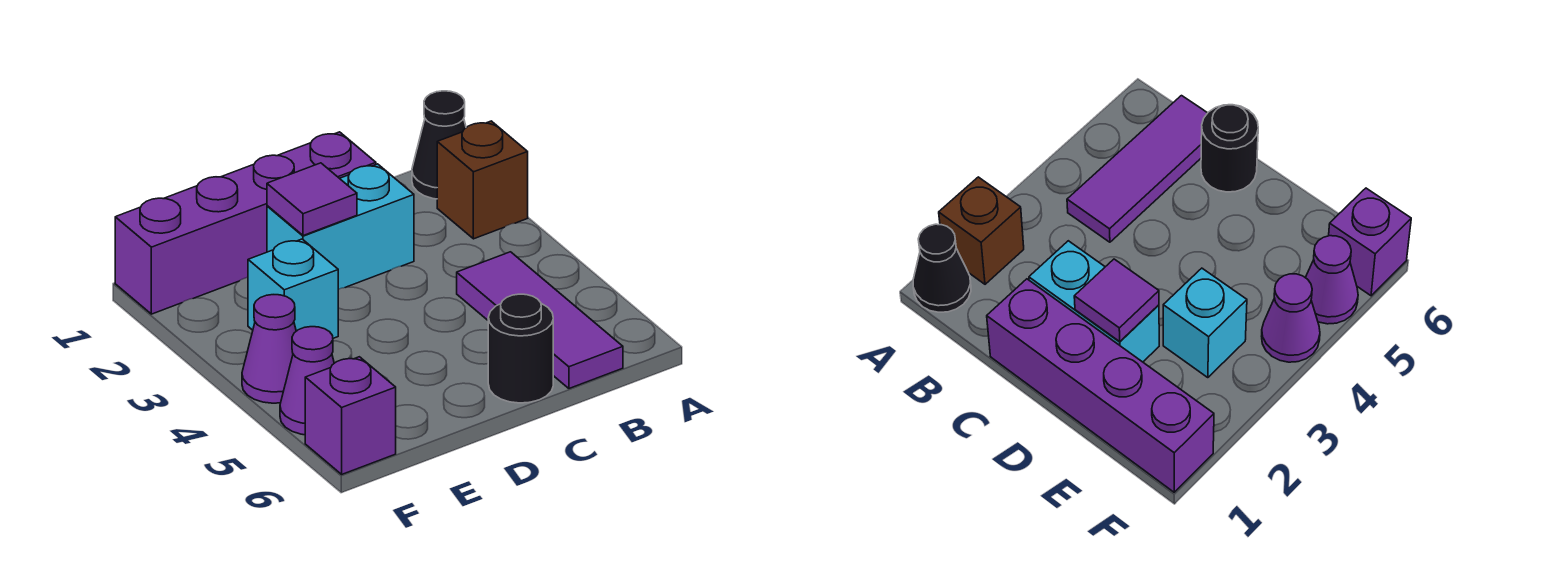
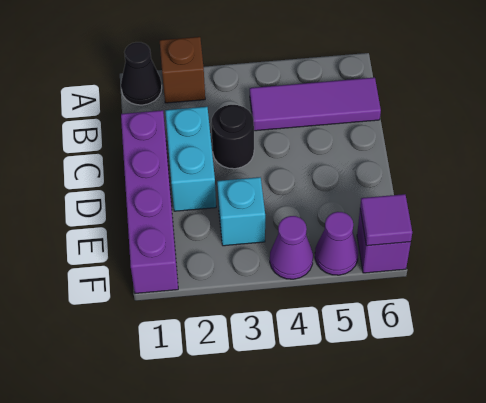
black round brick C6 level 1 -> black round brick C3 level 1
purple tile D2 level 2 -> purple tile F6 level 2

